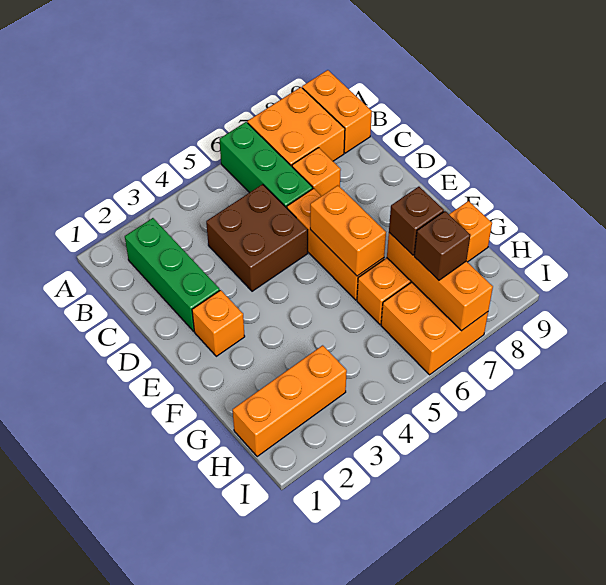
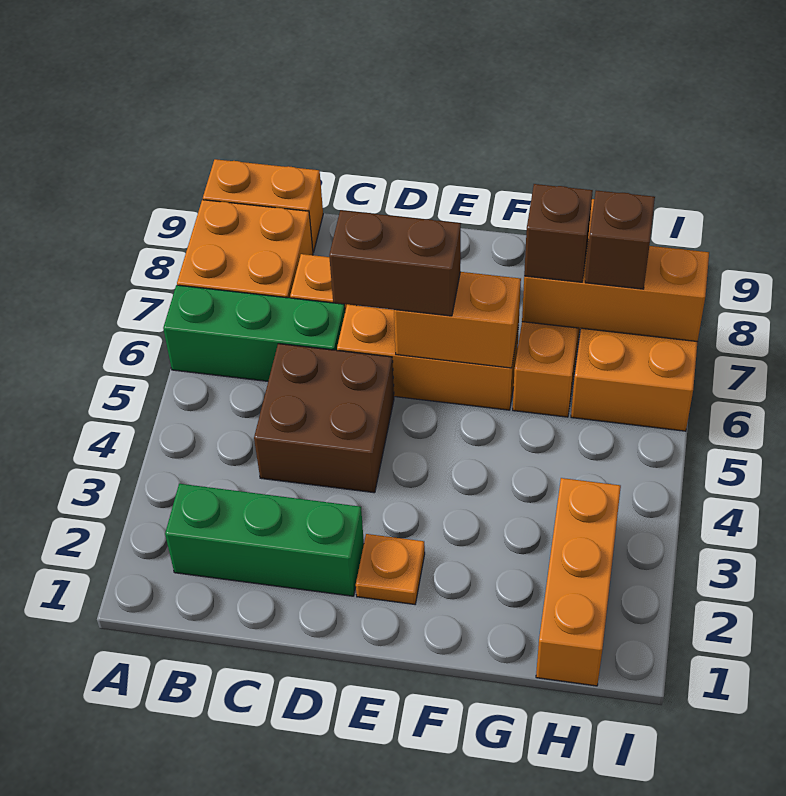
none -> brown brick D6:E6 level 3
orange brick E2 level 1 -> orange plate E2 level 1

